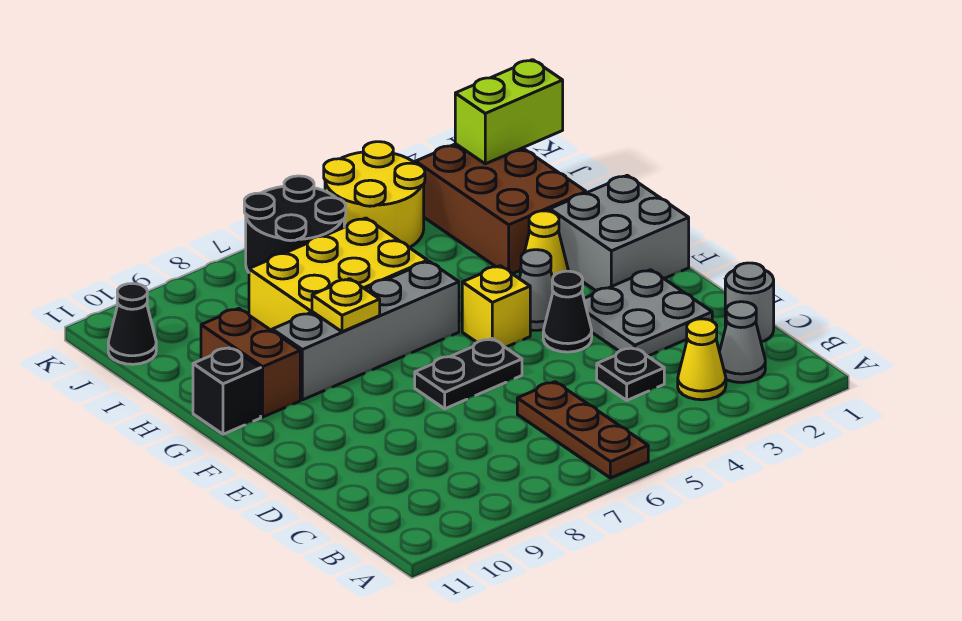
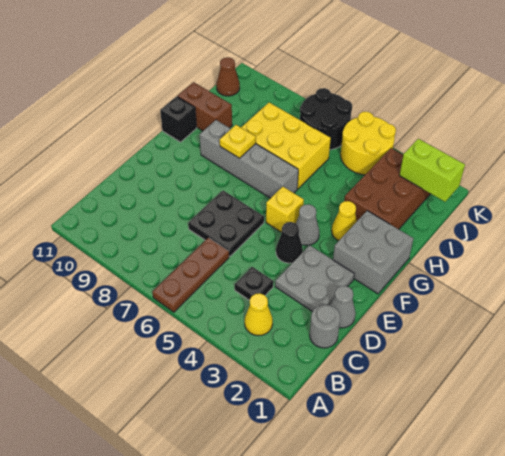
grey cone B2 level 1 -> grey cone D1 level 1
black plate E6:E7 level 1 -> black plate D6:E7 level 1
brown brick G10:H10 level 1 -> brown brick H10:H11 level 1
black cone J11 level 1 -> brown cone J11 level 1

